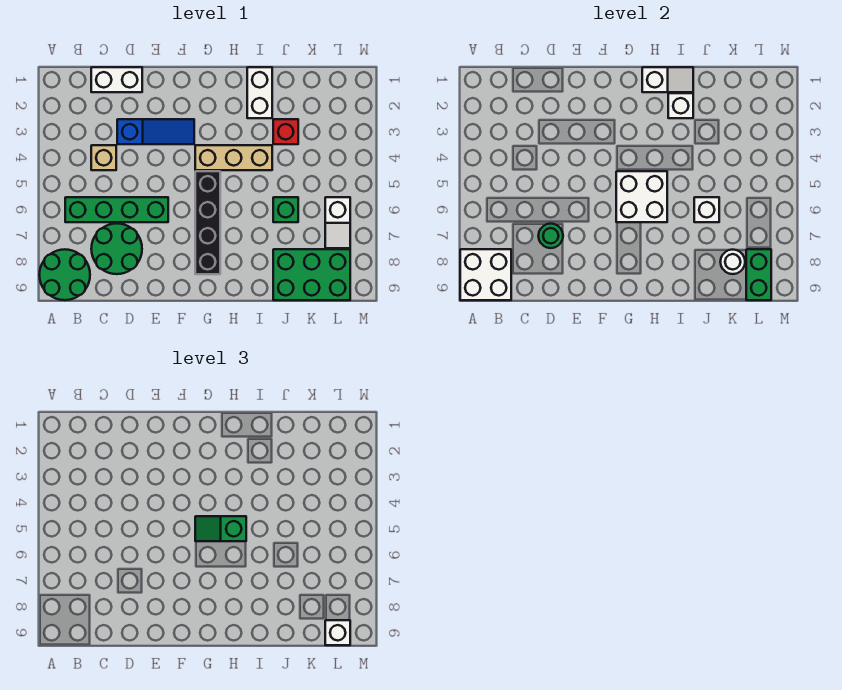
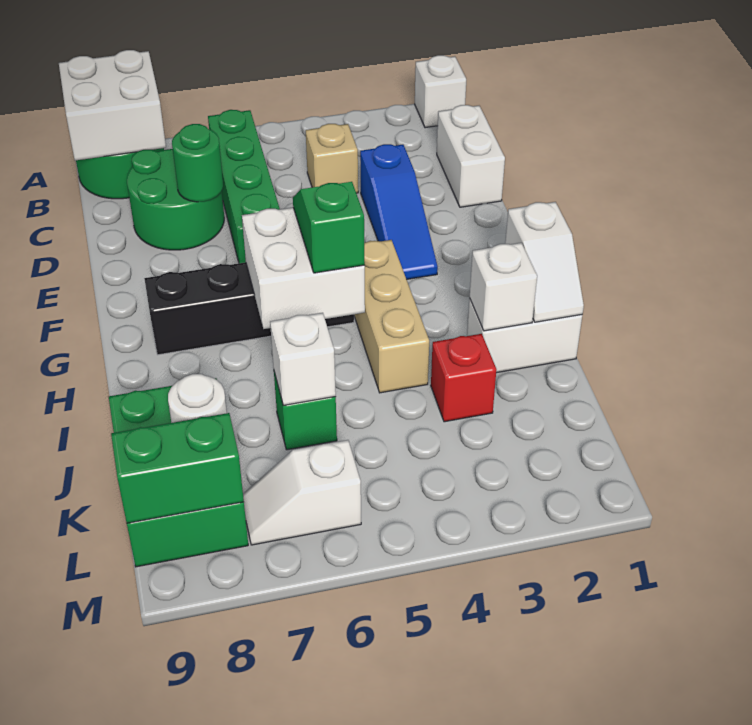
white brick L9 level 3 -> white brick A1 level 1

